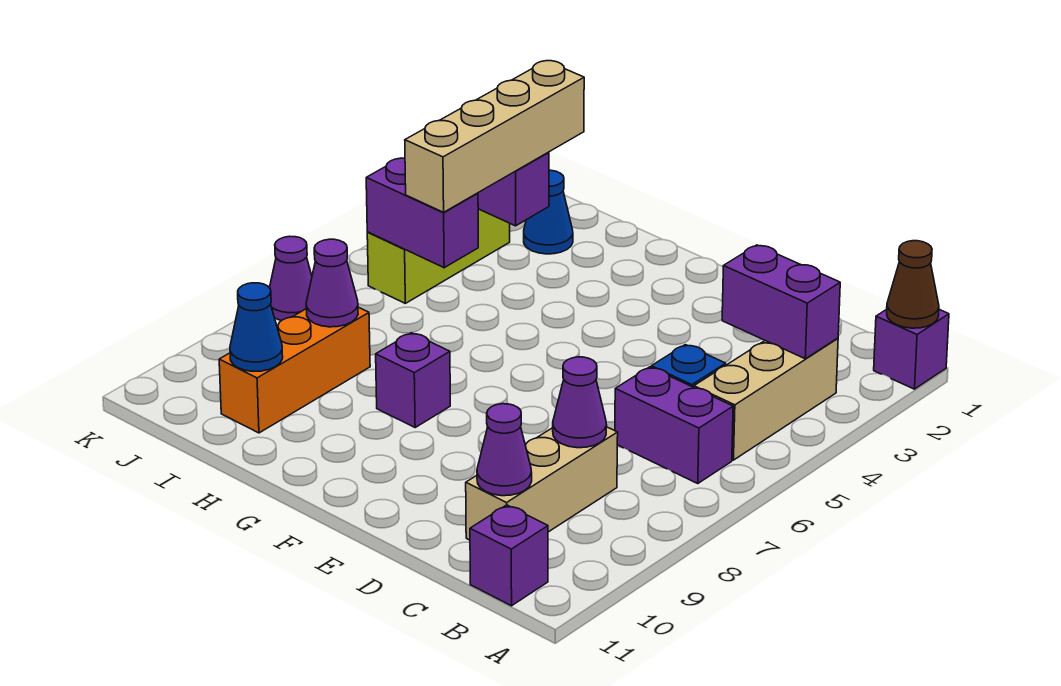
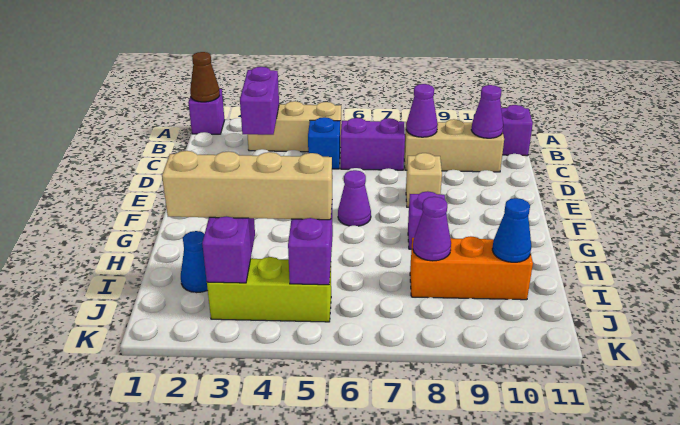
purple brick B6:C6 level 1 -> purple brick C6:C7 level 1
none -> tan brick E8 level 1
purple cone K7 level 1 -> purple cone F6 level 1

